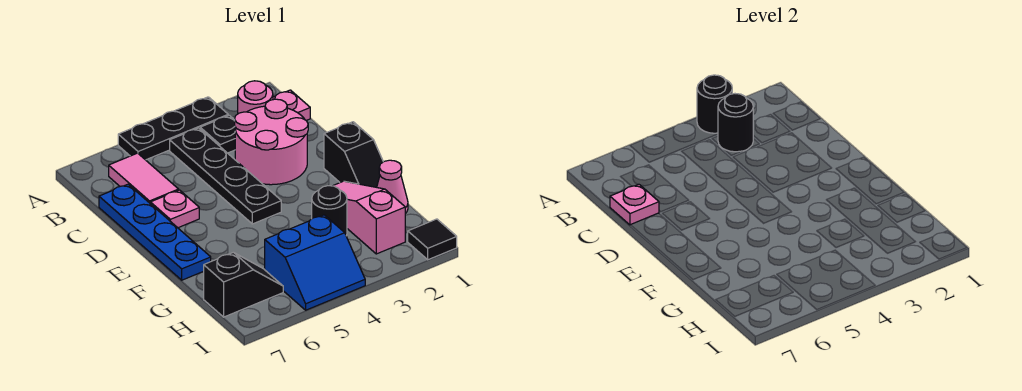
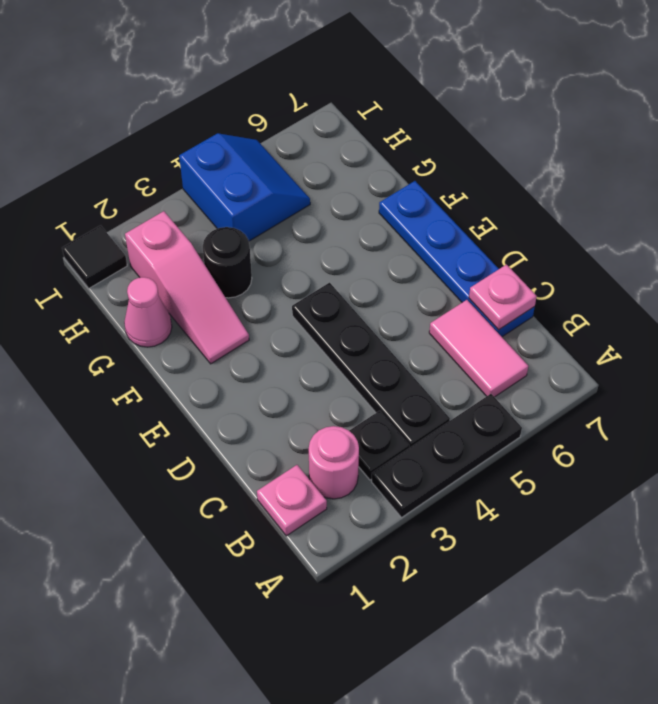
black round brick A3 level 2 -> none
black round brick B3 level 2 -> none
pink round brick C2:D3 level 1 -> none
pink plate D6 level 1 -> none
black slope E1:F1 level 1 top E -> none
blue slope H4:I5 level 1 top H -> blue slope H4:I5 level 1 top 4
black slope H6:H7 level 1 top 7 -> none

